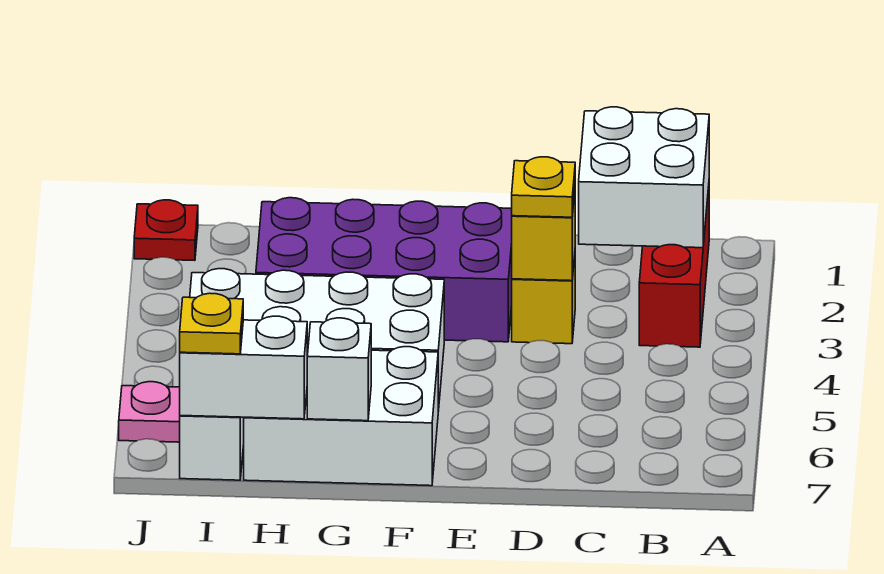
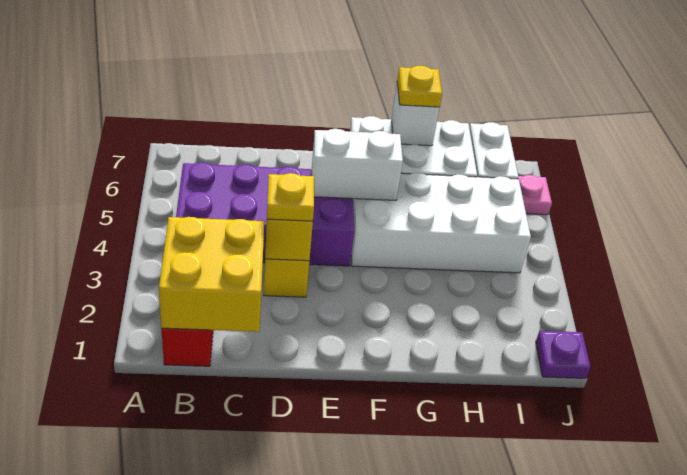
white brick B1:C2 level 2 -> yellow brick B1:C2 level 2
purple brick E2:H3 level 1 -> purple brick B4:E5 level 1
white brick H7:I7 level 2 -> white brick E5:F5 level 2
yellow plate I7 level 3 -> yellow plate G7 level 3
red plate J1 level 1 -> purple plate J1 level 1

